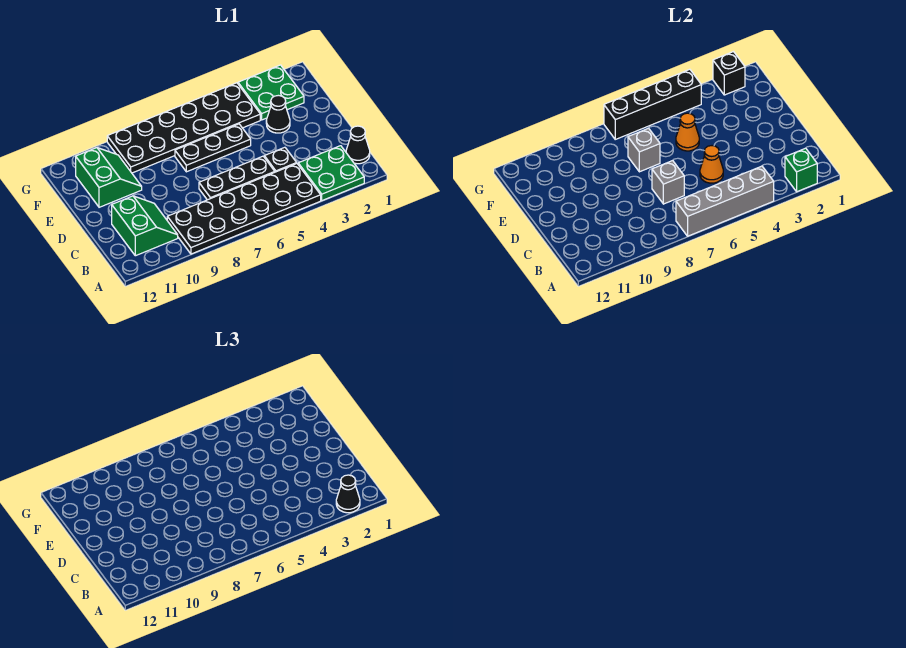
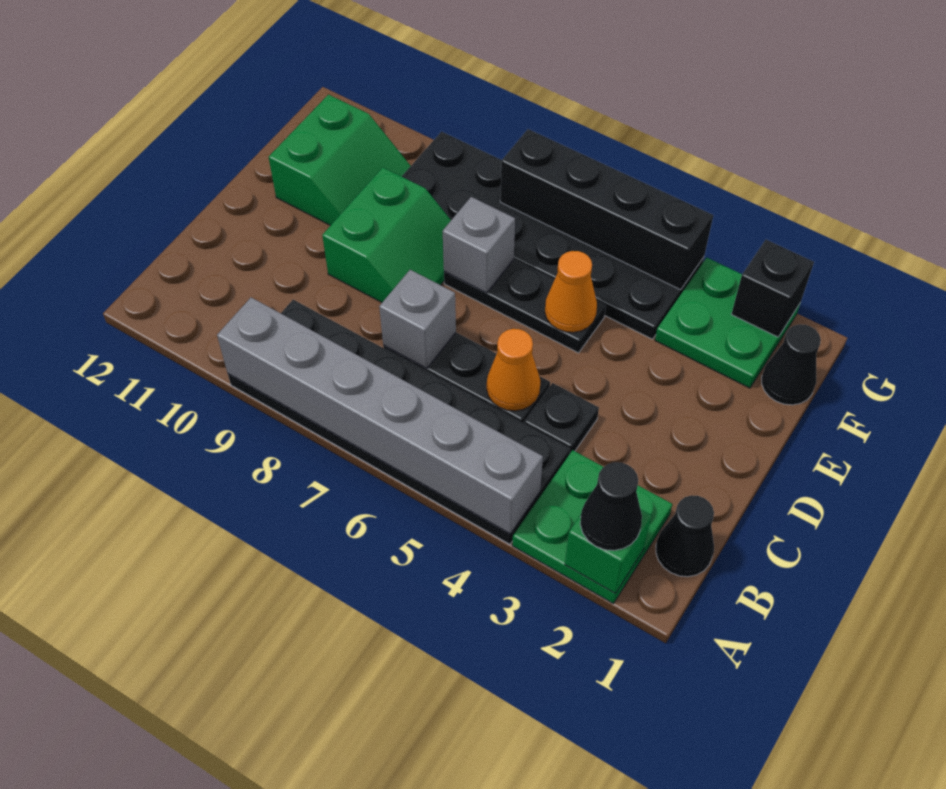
grey brick A4:A7 level 2 -> grey brick A4:A9 level 2
green slope B10:C11 level 1 top 11 -> green slope D8:E9 level 1 top 9
black cone E3 level 1 -> black cone F1 level 1

